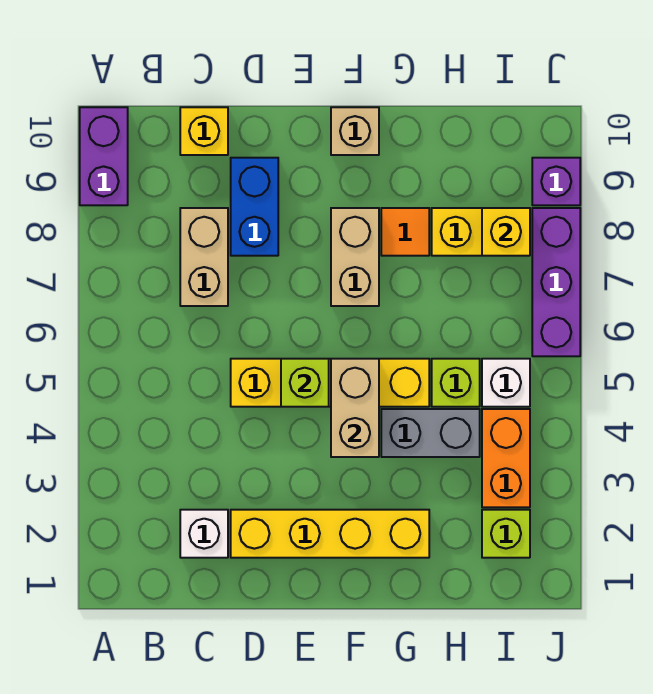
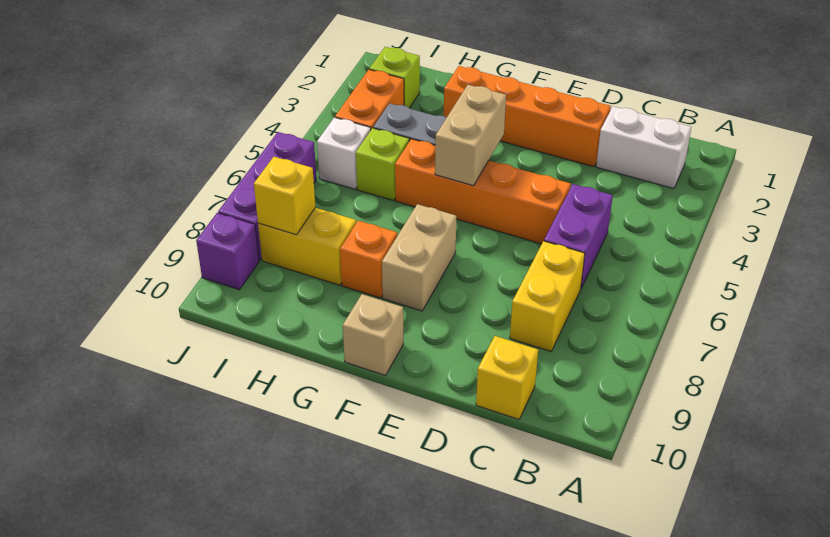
purple brick A9:A10 level 1 -> purple brick C5:C6 level 1
white brick C2 level 1 -> white brick B2:C2 level 1
tan brick C7:C8 level 1 -> yellow brick C7:C8 level 1
yellow brick D2:G2 level 1 -> orange brick D2:G2 level 1
yellow brick D5:G5 level 1 -> orange brick D5:G5 level 1
blue brick D8:D9 level 1 -> none
lime brick E5 level 2 -> none
orange tile G8 level 1 -> orange brick G8 level 1

